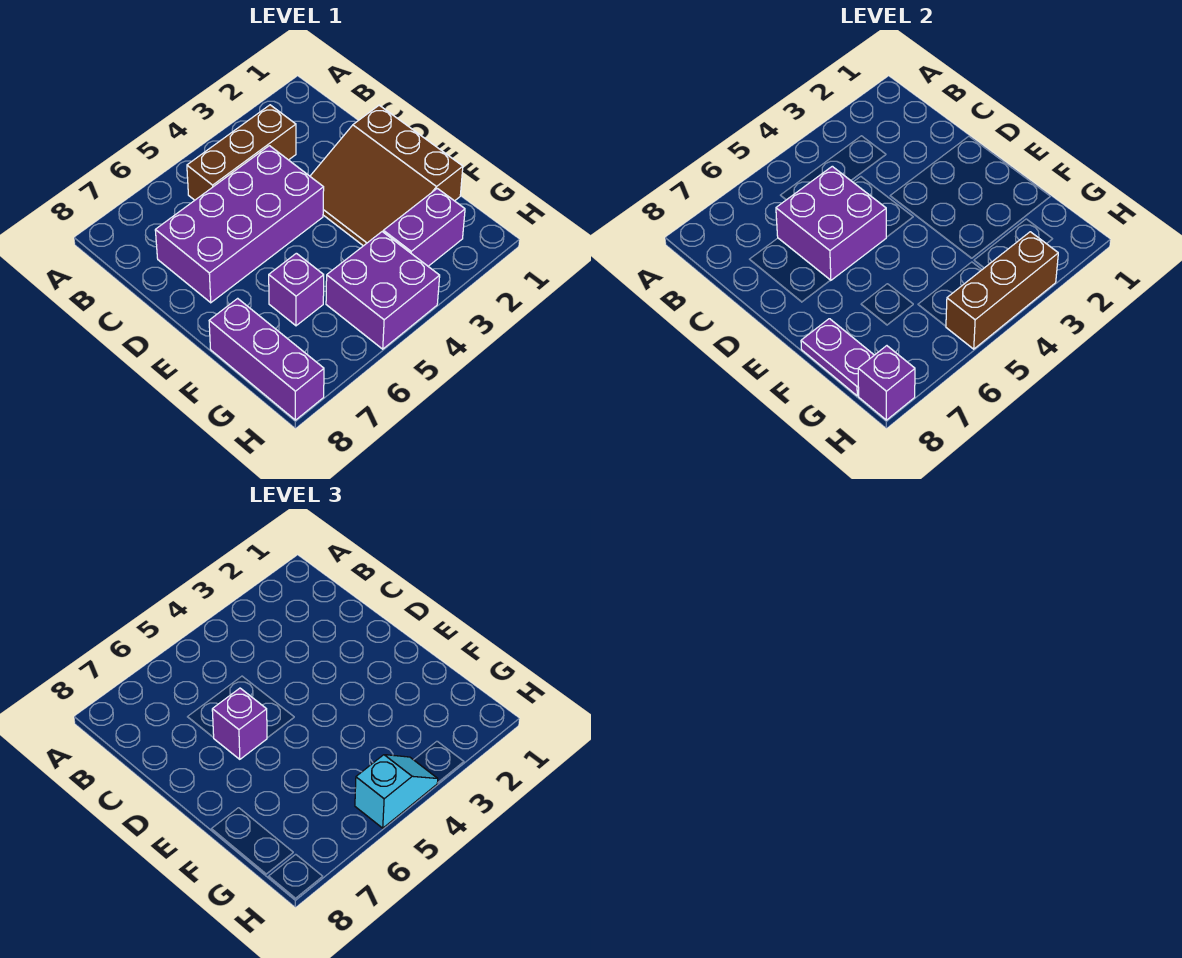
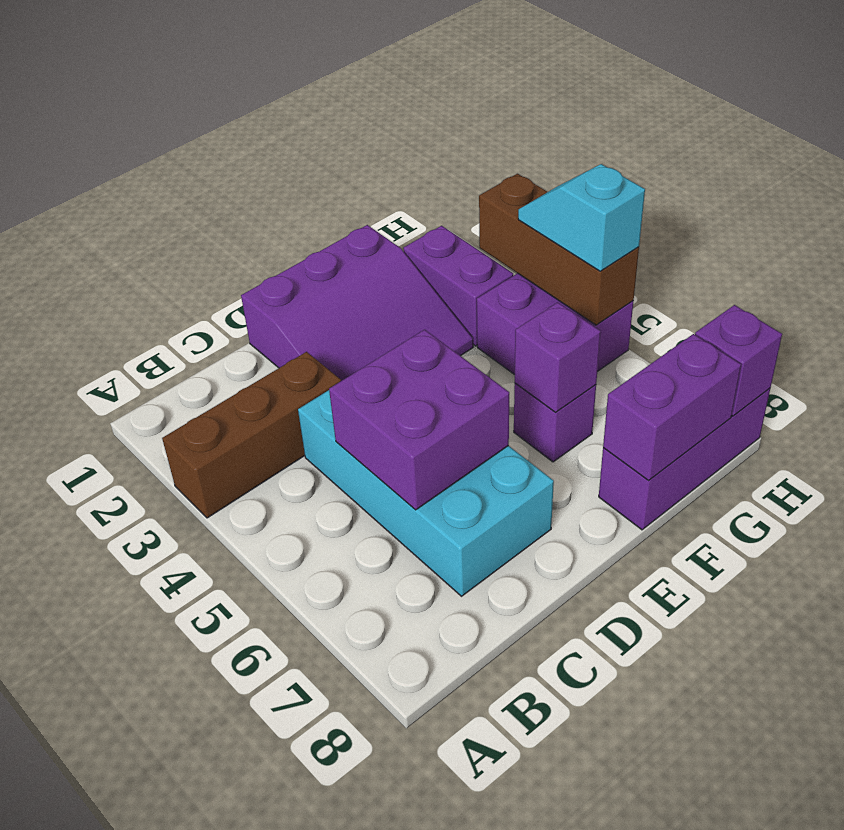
brown brick B3:B5 level 1 -> brown brick A3:C3 level 1
purple brick C4:D7 level 1 -> cyan brick C4:D7 level 1
brown slope D1:F3 level 1 top 1 -> purple slope D1:F3 level 1 top 1
purple brick D6 level 3 -> purple brick F6 level 2
purple plate F8:G8 level 2 -> purple brick F8:G8 level 2

